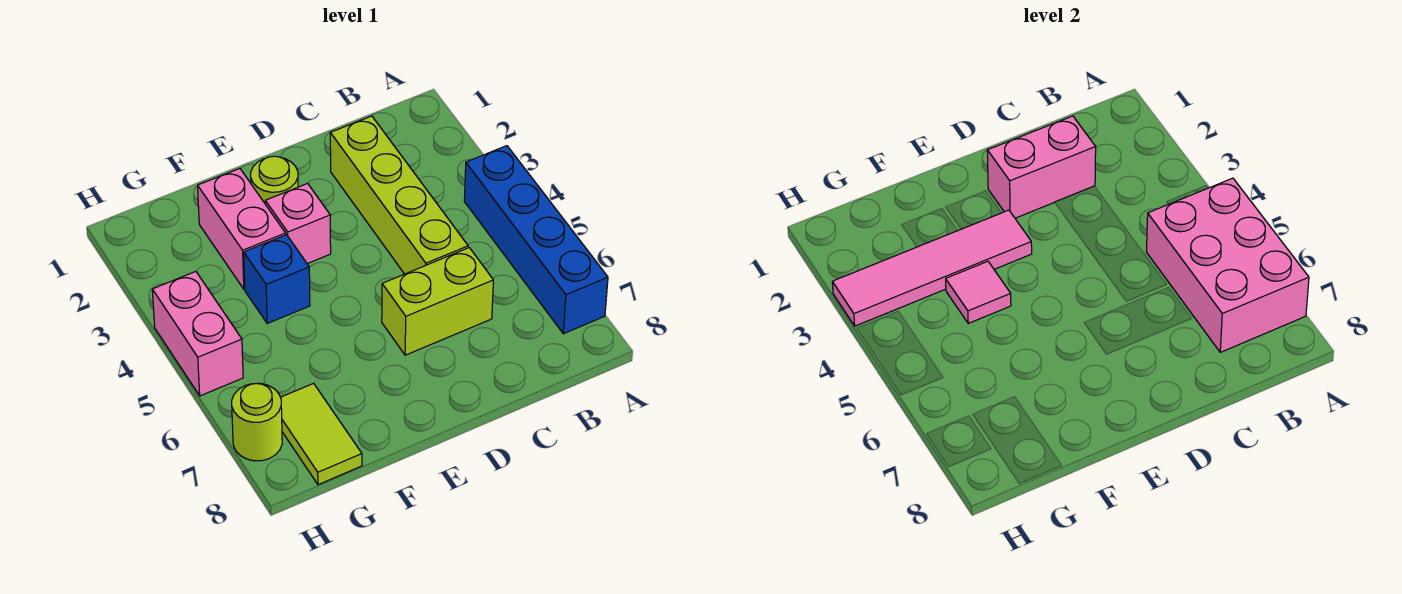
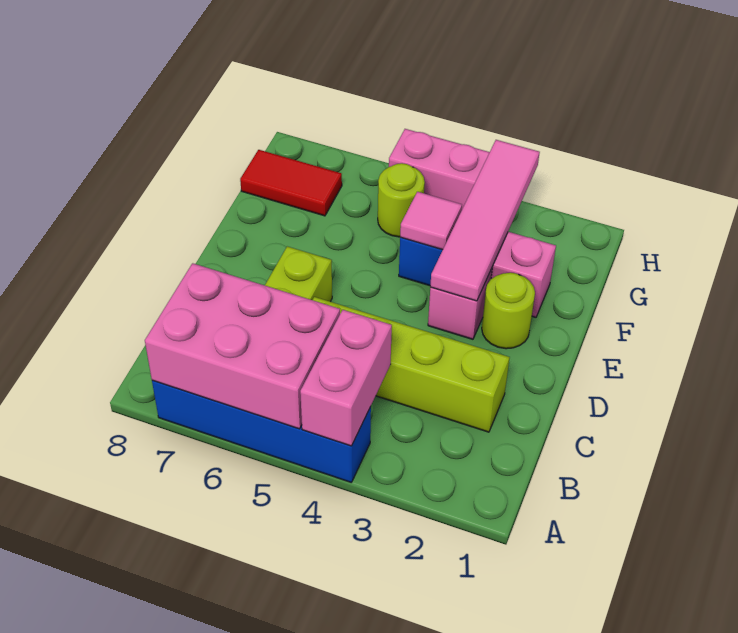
pink brick C2:D2 level 2 -> pink brick A4:B4 level 2
lime tile G7:G8 level 1 -> red tile G7:G8 level 1
lime round brick H7 level 1 -> lime round brick G5 level 1

